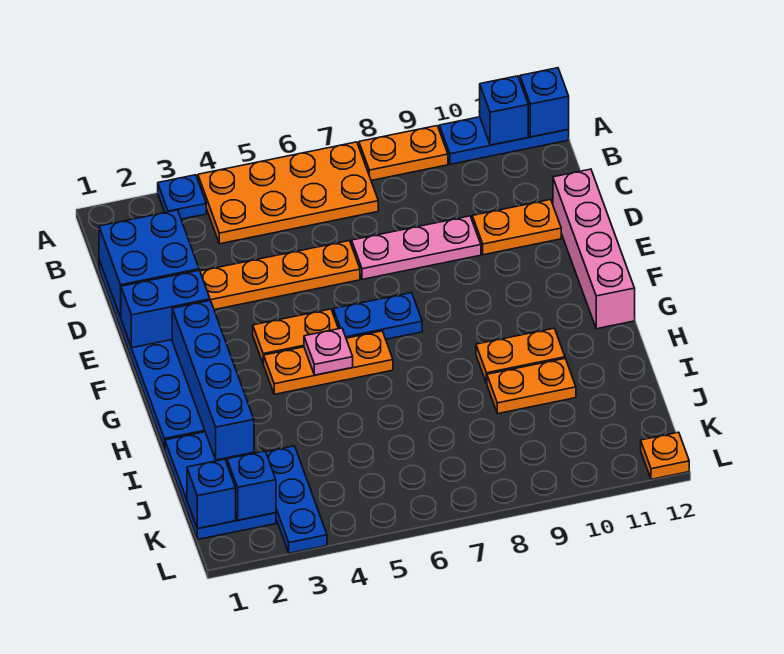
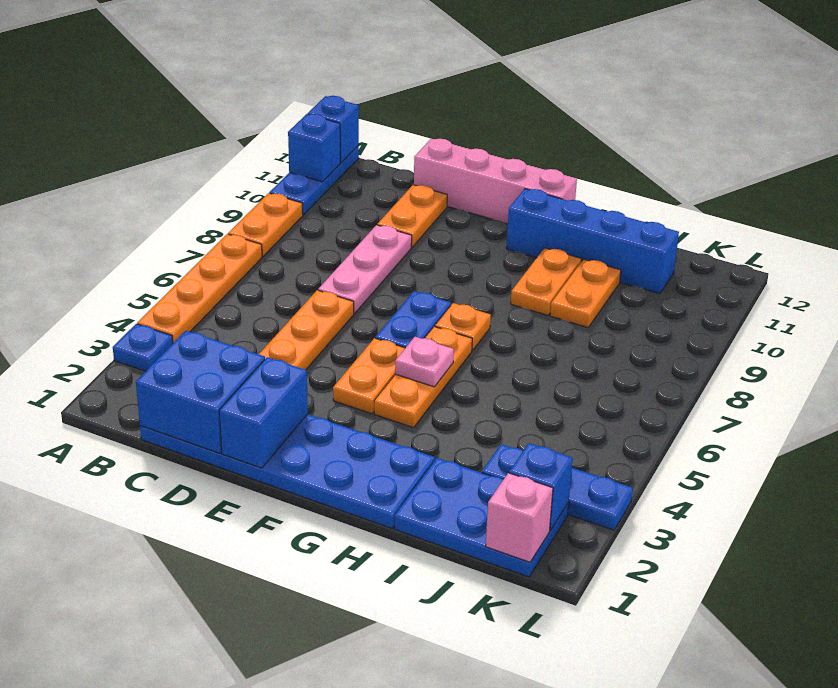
orange plate A4:B7 level 1 -> orange plate A4:A7 level 1
blue brick F2:I2 level 2 -> blue brick G11:J11 level 1
blue brick K1 level 2 -> pink brick K1 level 2
orange plate L12 level 1 -> orange plate G7 level 1

